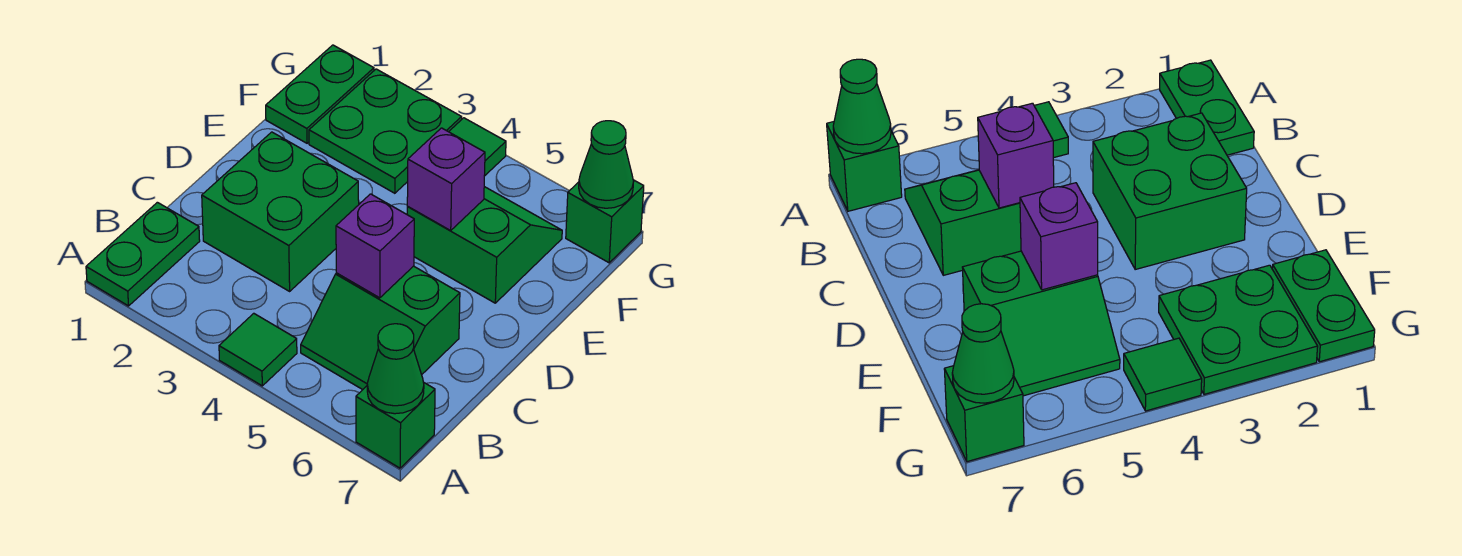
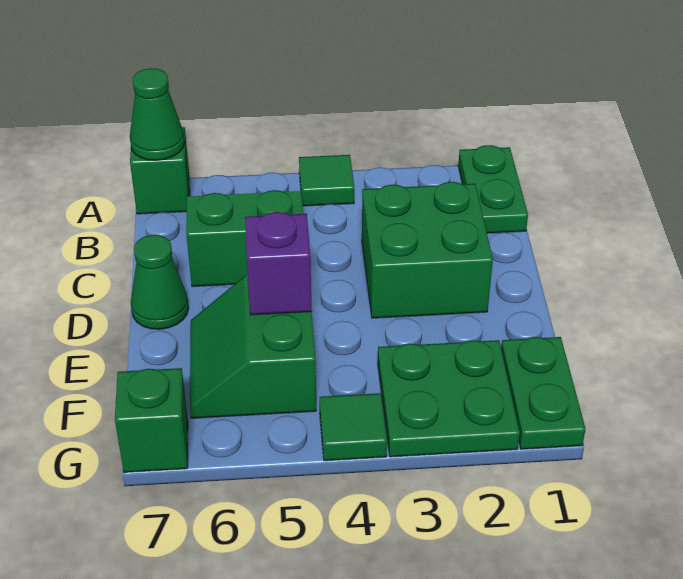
purple brick C5 level 2 -> none
green slope E5:F6 level 1 top E -> green slope E5:F6 level 1 top 5
green cone G7 level 2 -> green cone D7 level 1

